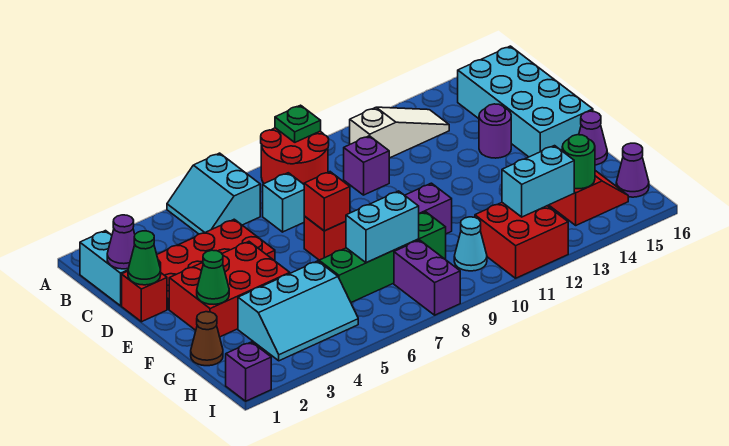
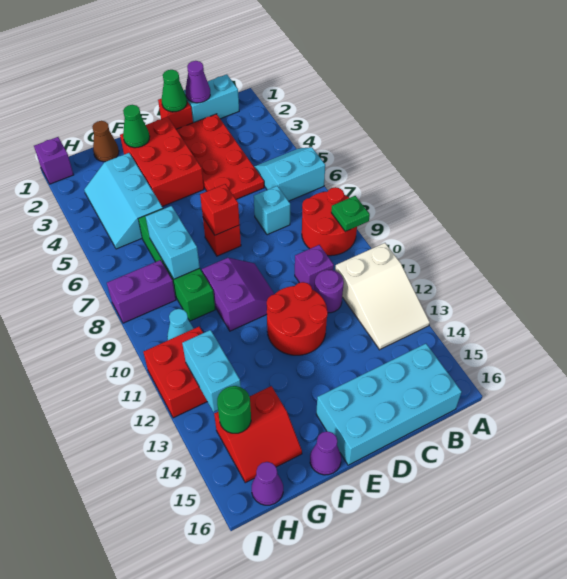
white slope B11:B13 level 1 top 11 -> white slope A11:B13 level 1 top 11
none -> red round brick D11:E12 level 1
purple round brick D14 level 1 -> purple round brick C11 level 1

